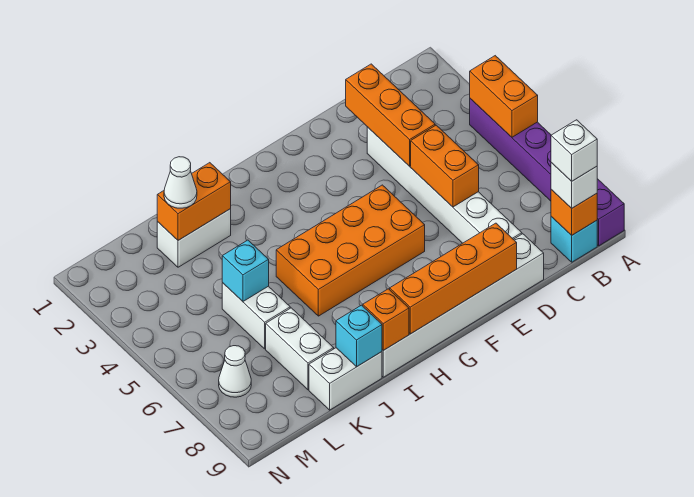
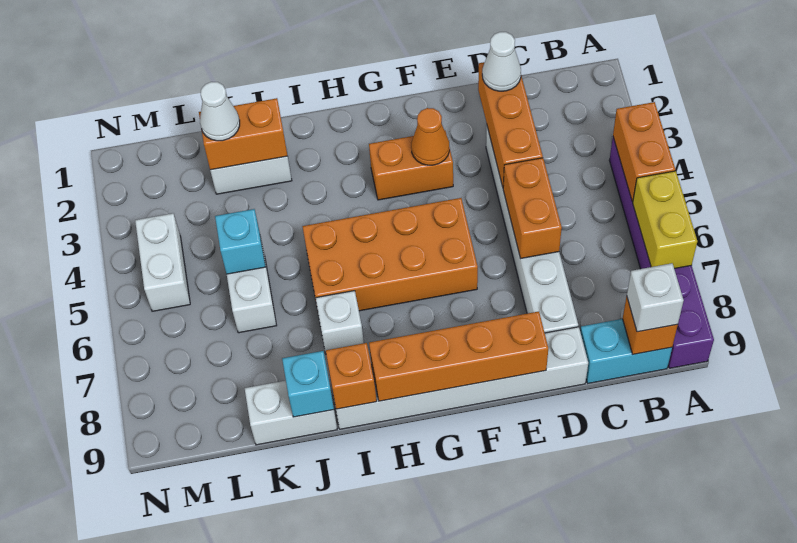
none -> yellow brick A6:A7 level 2
cyan brick B9 level 1 -> cyan brick B9:C9 level 1
white brick B9 level 4 -> white brick I7 level 1
none -> orange brick F3:G3 level 1
none -> orange cone F3 level 2
white brick K7:K8 level 1 -> white brick M4:M5 level 1
white cone M7 level 1 -> white cone D2 level 3

